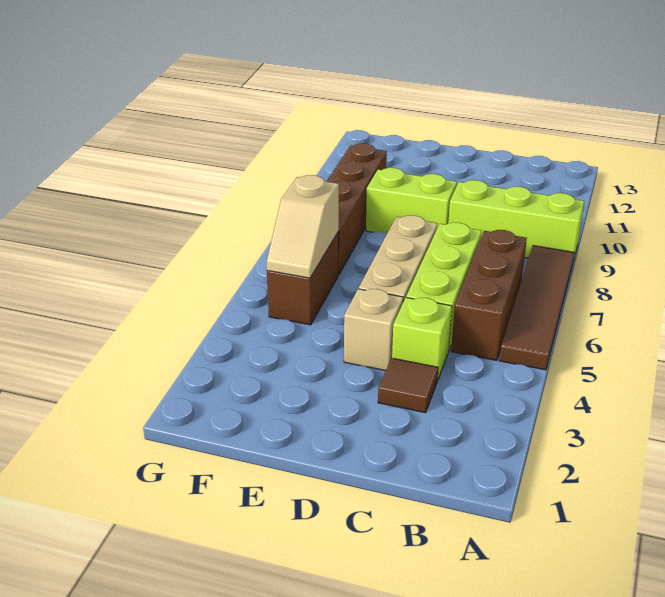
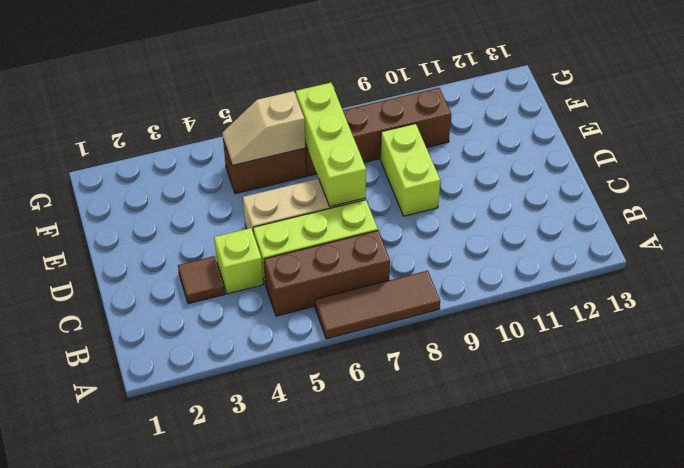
brown tile A5:A8 level 1 -> brown tile A6:A8 level 1
lime brick A9:C9 level 1 -> lime brick D7:F7 level 2
tan brick D4 level 1 -> none

